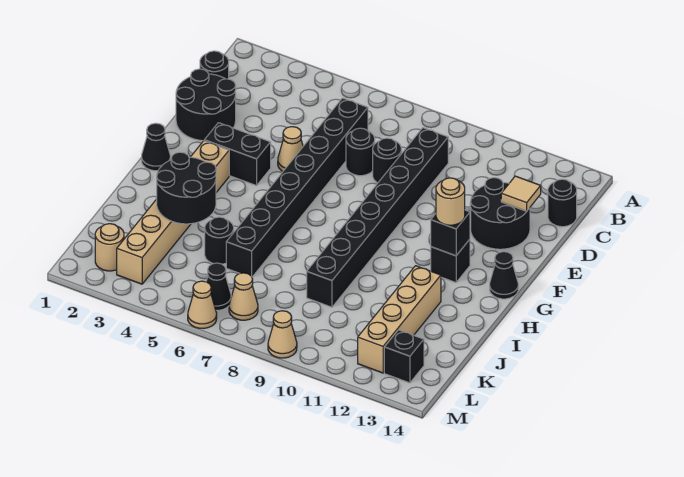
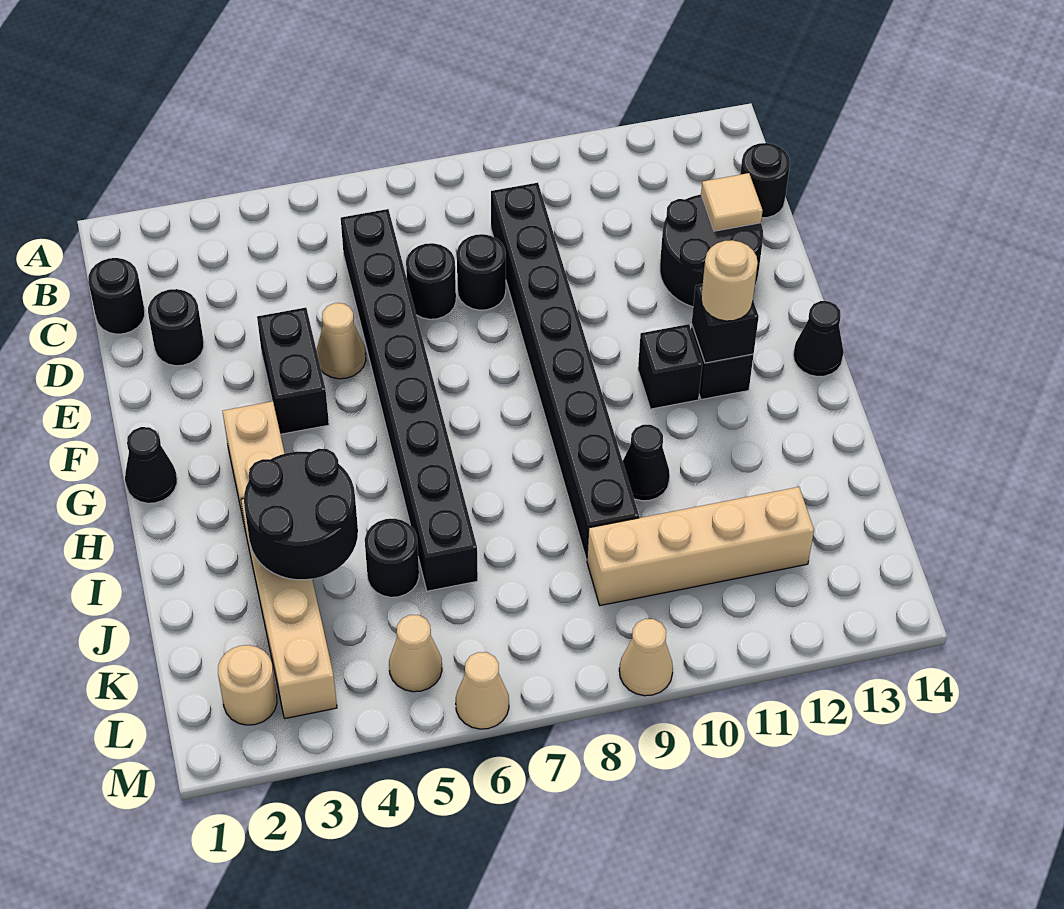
black round brick D1:E2 level 1 -> black round brick D2 level 1
black brick F3:F4 level 1 -> black brick E4:F4 level 1
tan brick I12:L12 level 1 -> tan brick K9:K12 level 1
black cone L6 level 1 -> black cone I10 level 1
tan cone L7 level 1 -> tan cone L5 level 1
black brick L13 level 1 -> black brick G11 level 1

